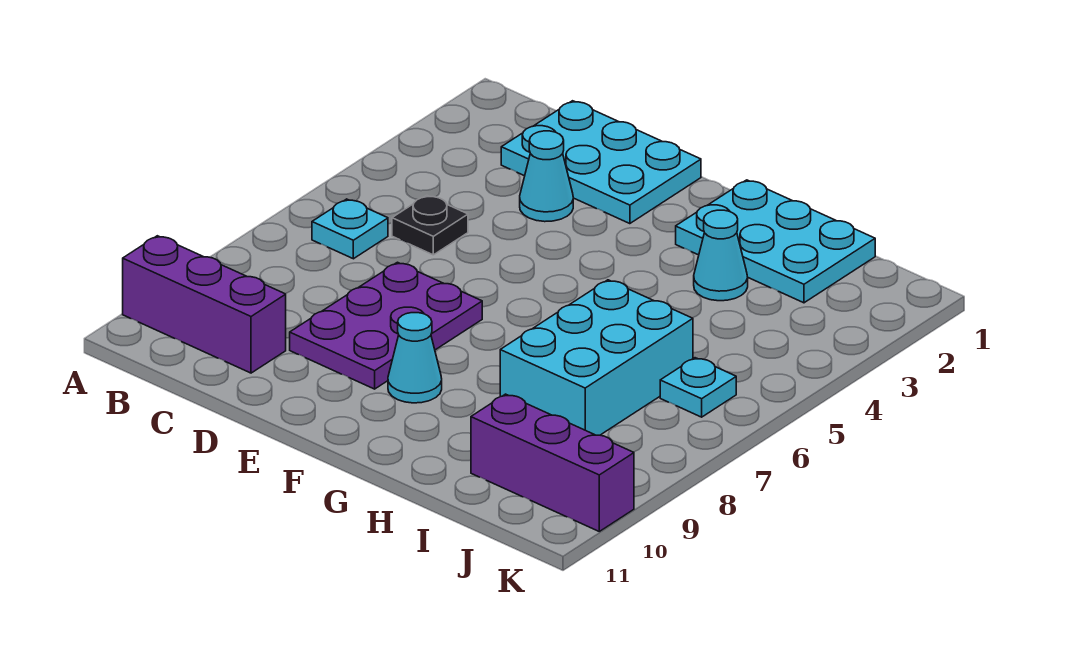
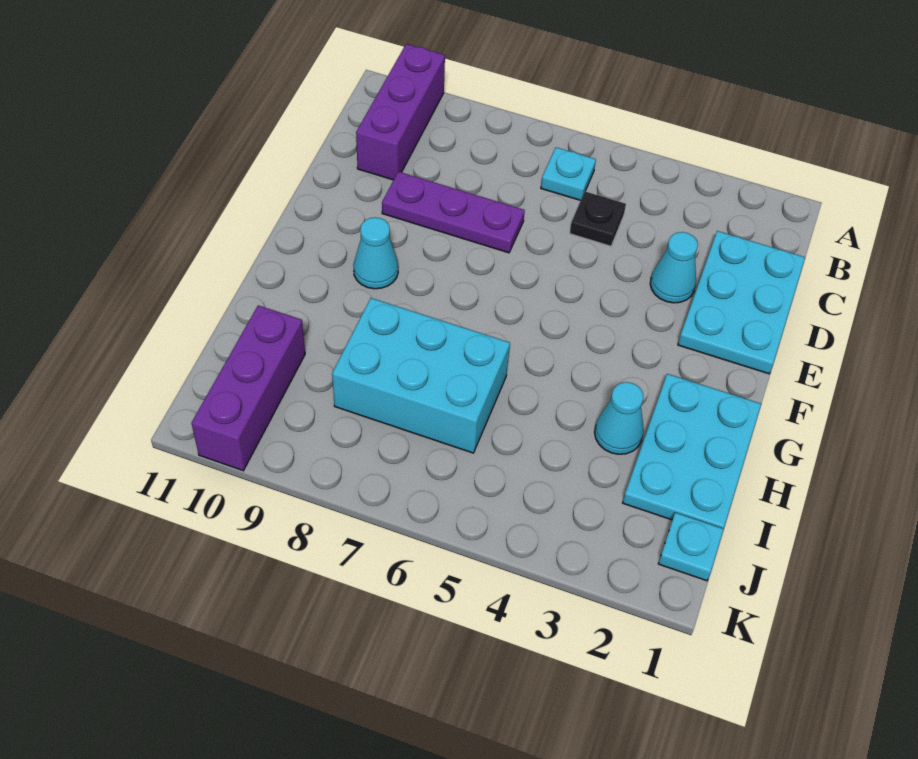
purple plate D7:E9 level 1 -> purple plate D7:D9 level 1
cyan plate J6 level 1 -> cyan plate J1 level 1

